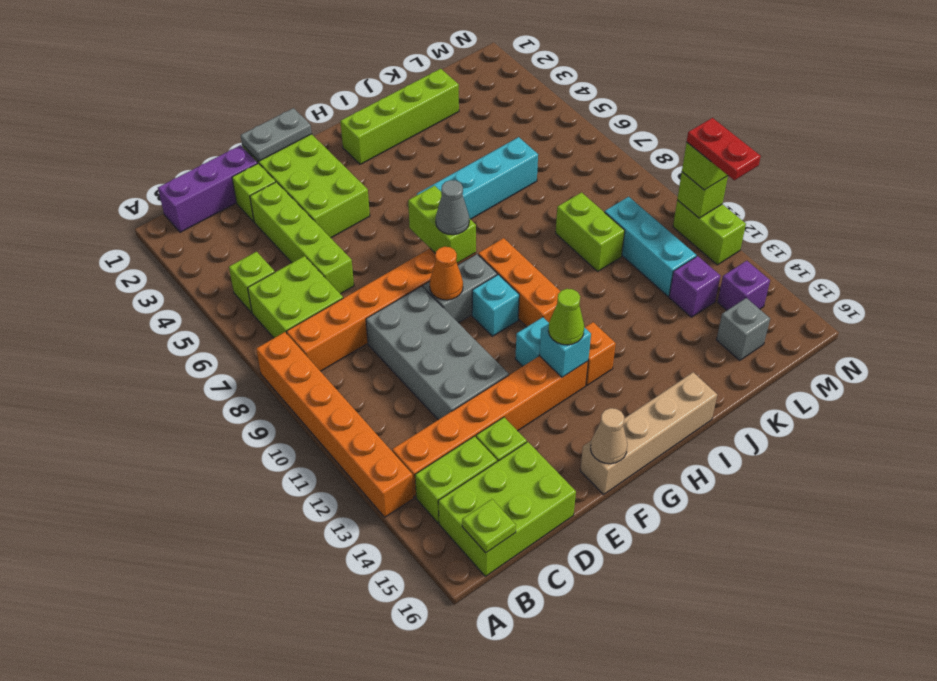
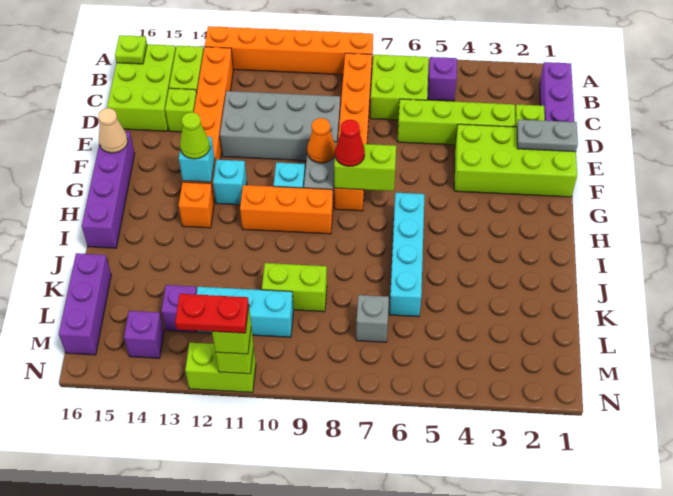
lime brick B5 level 1 -> purple brick B5 level 1
grey plate E1:F1 level 2 -> grey plate E1:E2 level 2
tan brick F16:I16 level 1 -> purple brick F16:I16 level 1
grey cone G8 level 3 -> red cone G8 level 3
lime brick H2:K2 level 1 -> none
none -> purple brick K16:M16 level 1
grey brick L15 level 1 -> grey brick L7 level 1

